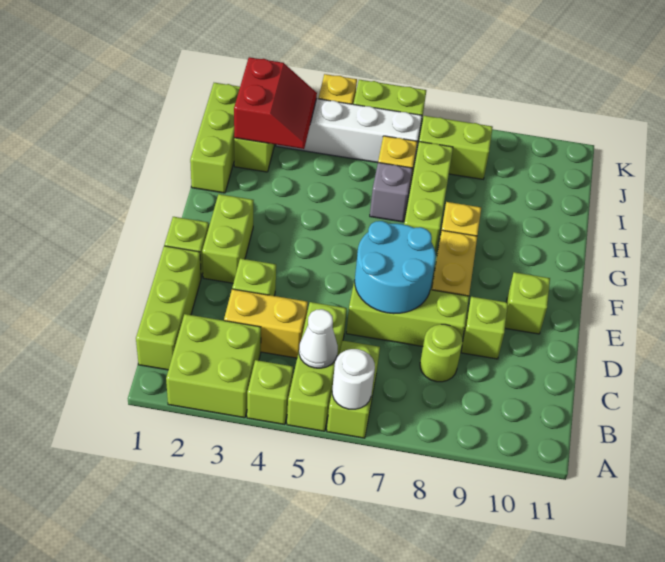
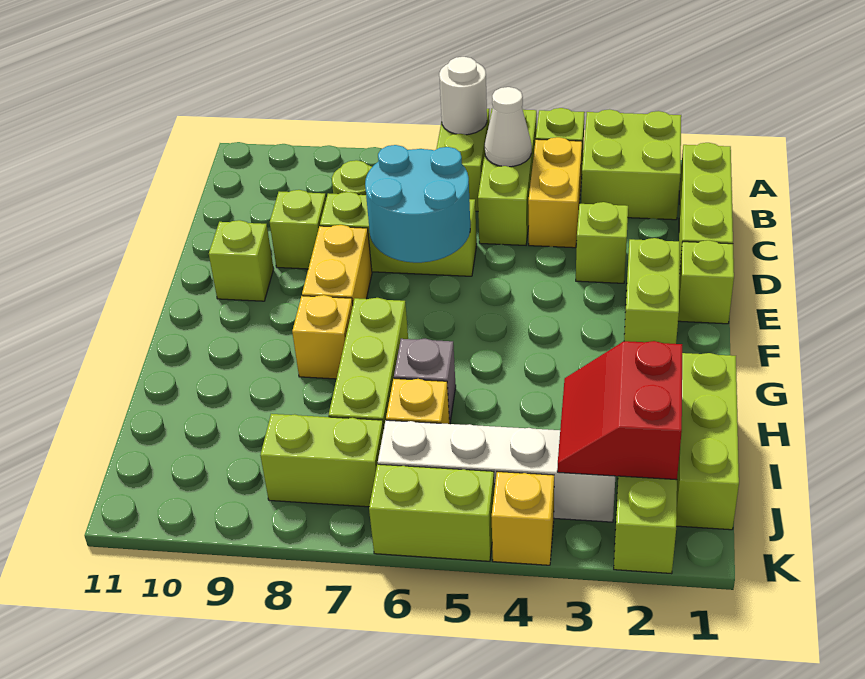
yellow brick C3:C4 level 1 -> yellow brick B4:C4 level 1

